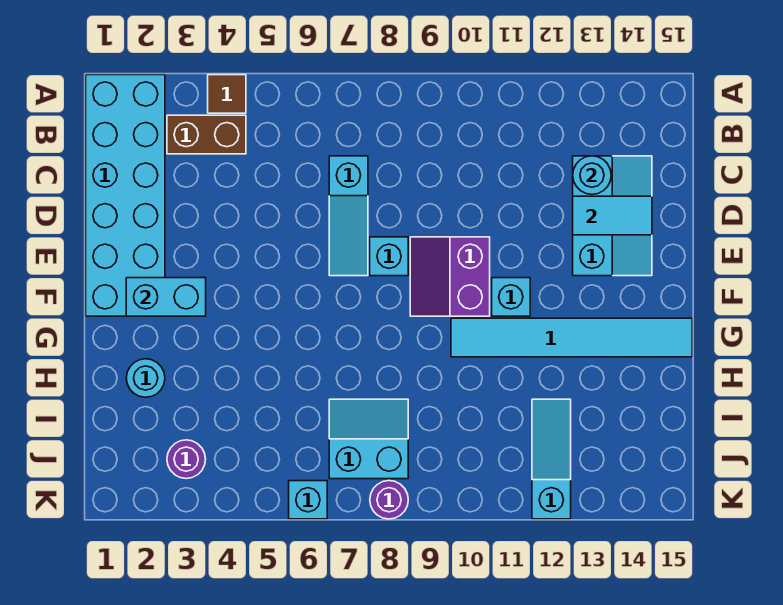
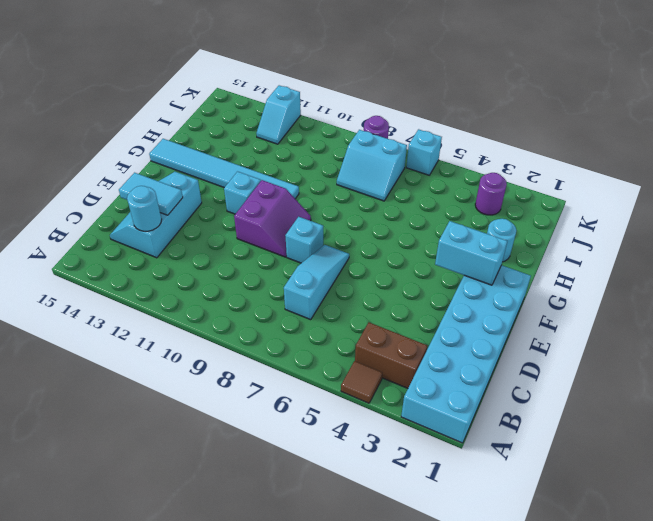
cyan slope I12:K12 level 1 top K -> cyan slope J12:K12 level 1 top K

